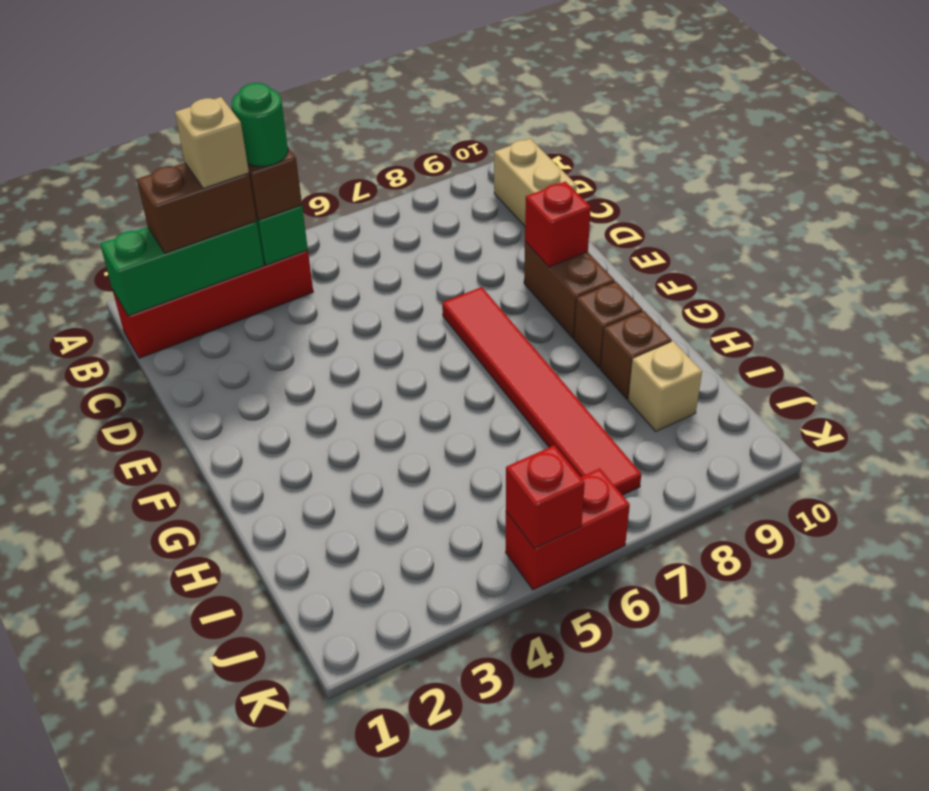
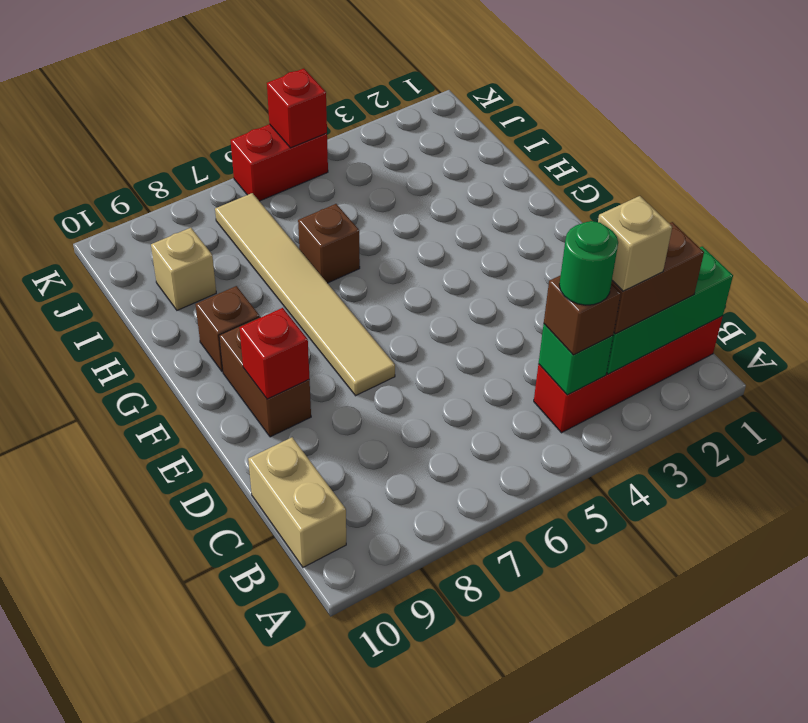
red tile E7:J7 level 1 -> tan tile E7:J7 level 1
brown brick H9 level 1 -> brown brick H6 level 1

